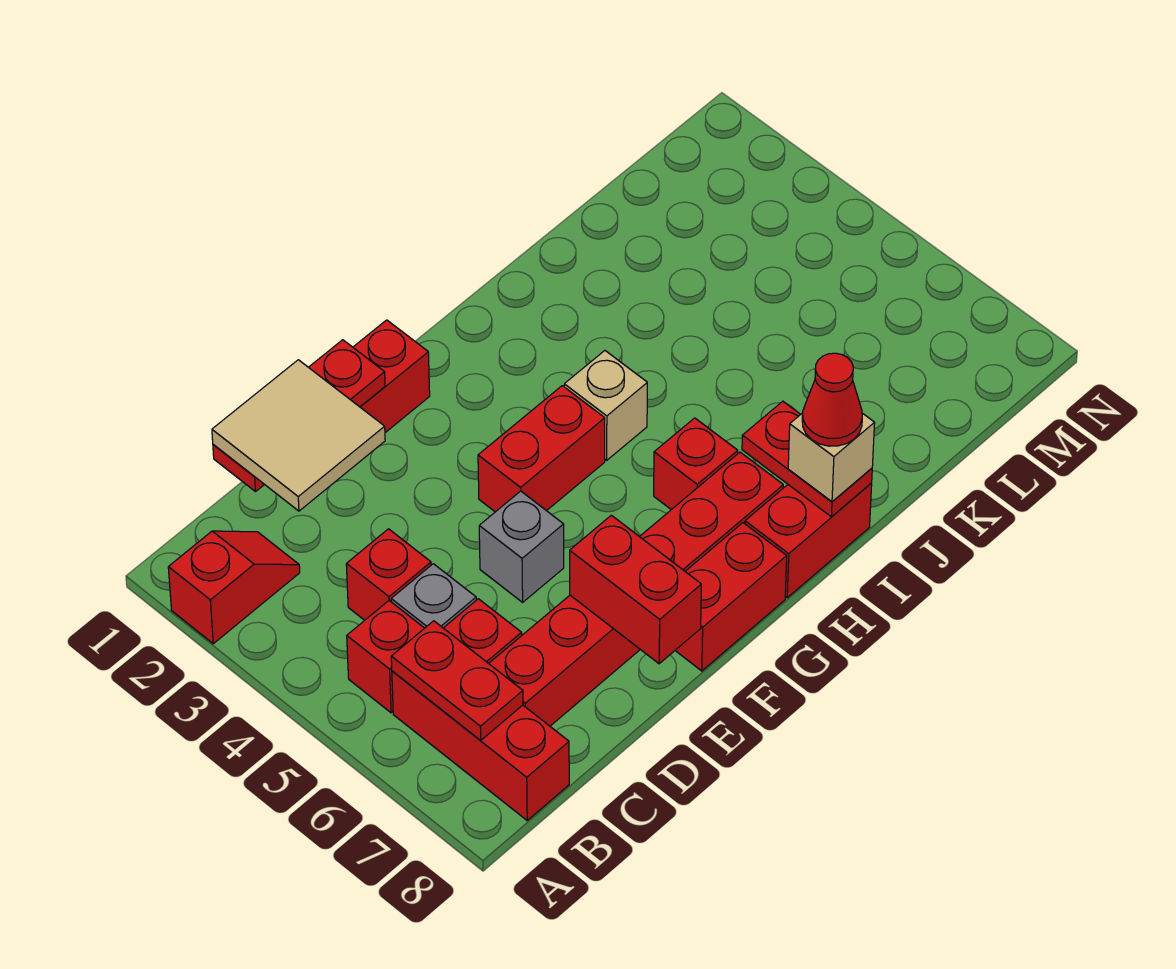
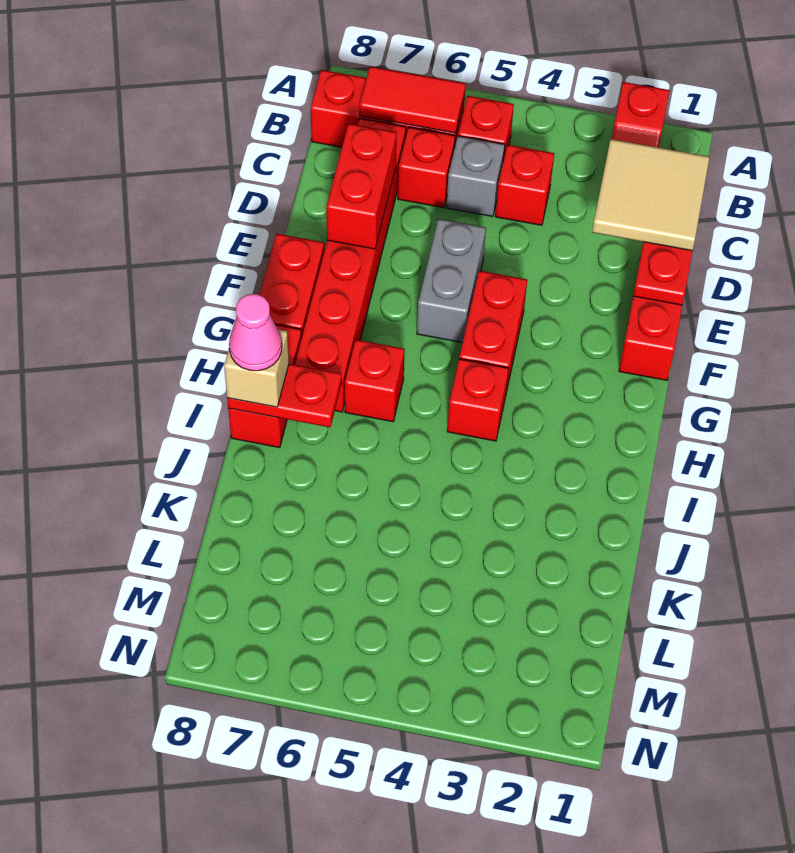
red plate B6:B7 level 2 -> red tile B6:B7 level 2
grey brick E5 level 1 -> grey brick E5:F5 level 1
red brick E7:E8 level 2 -> red brick D7:E7 level 2
tan brick H4 level 1 -> red brick H4 level 1
red cone I8 level 4 -> pink cone I8 level 4

